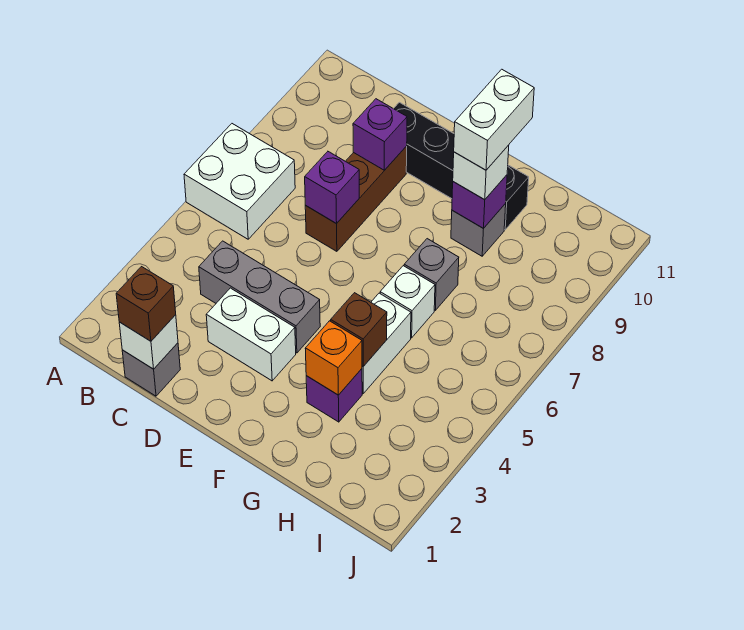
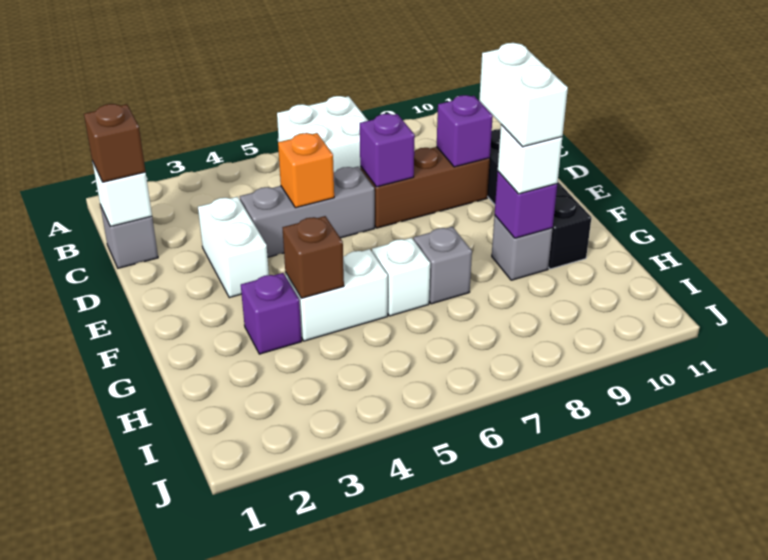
grey brick C4:E4 level 1 -> grey brick D4:D6 level 1
orange brick G3 level 2 -> orange brick D5 level 2
white brick G9:G10 level 4 -> white brick F9:G9 level 4

